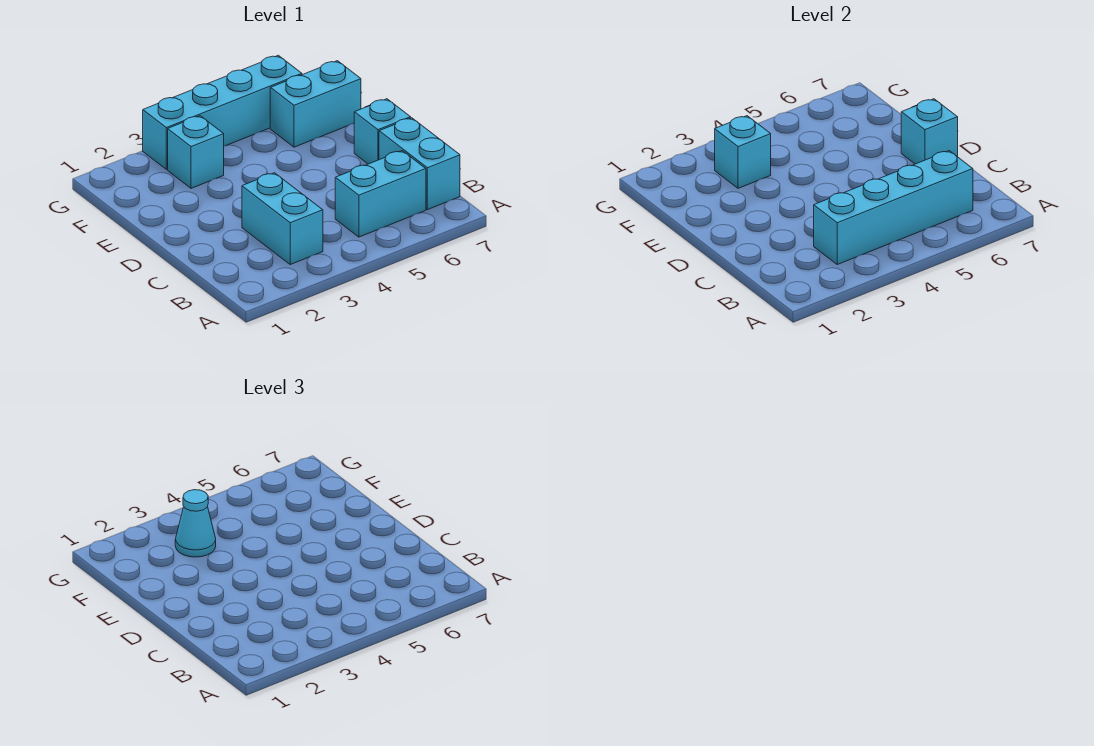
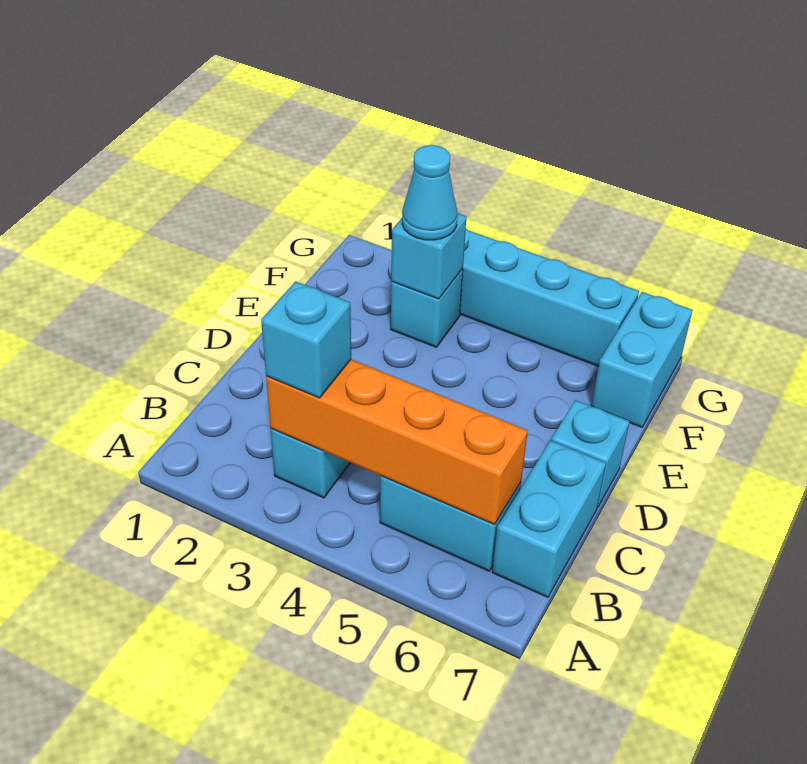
cyan brick B3:B6 level 2 -> orange brick B3:B6 level 2
cyan brick D7 level 2 -> cyan brick B3 level 3
cyan brick F6:F7 level 1 -> cyan brick F7:G7 level 1

